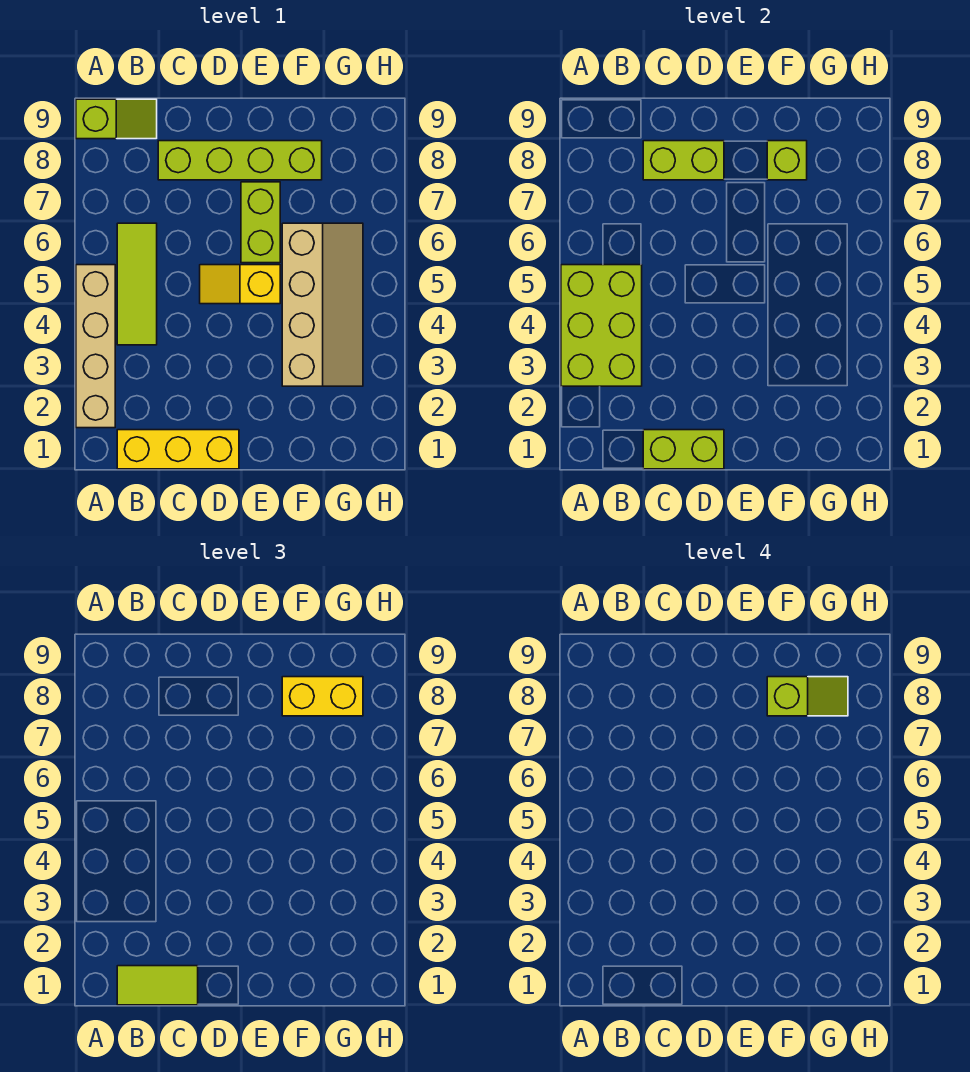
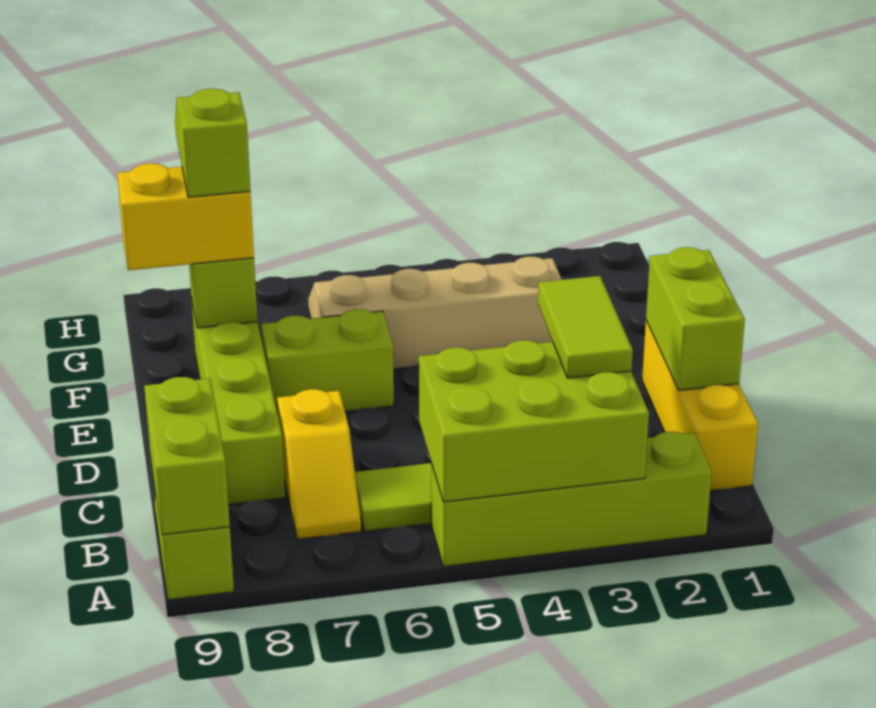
tan brick A2:A5 level 1 -> lime brick A2:A5 level 1
lime tile B1:C1 level 3 -> lime tile B3:C3 level 3
lime brick C8:D8 level 2 -> lime brick A9:B9 level 2
yellow slope D5:E5 level 1 top E -> yellow slope B7:C7 level 1 top C
yellow brick F8:G8 level 3 -> yellow brick F8:F9 level 3

